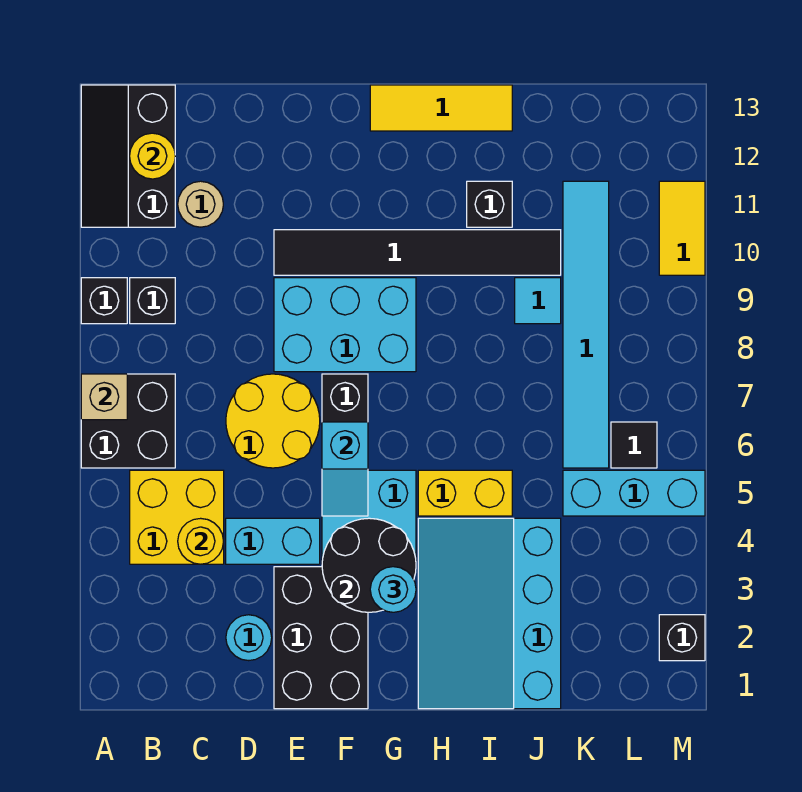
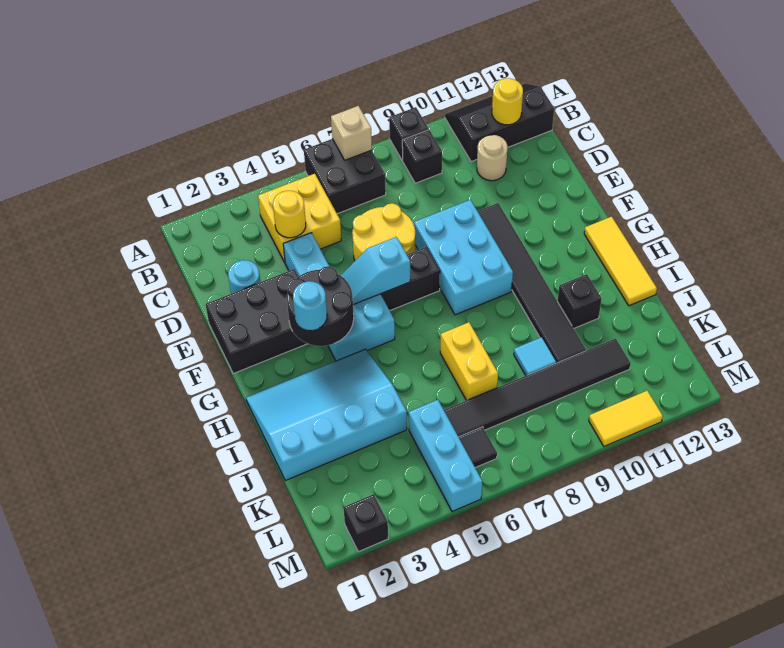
yellow brick H5:I5 level 1 -> yellow brick I7:J7 level 1
cyan tile K6:K11 level 1 -> black tile K6:K11 level 1

